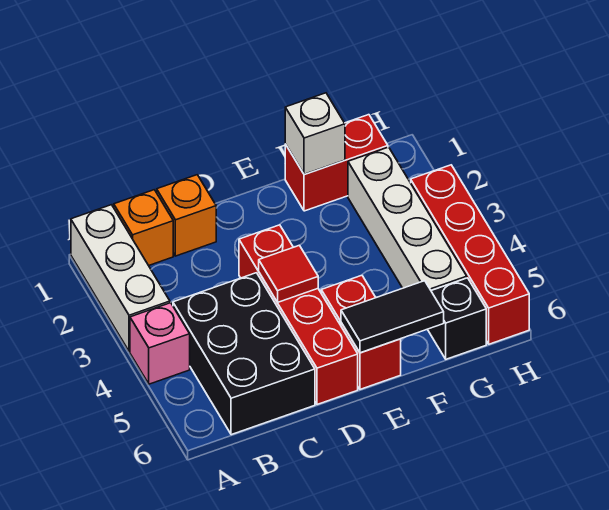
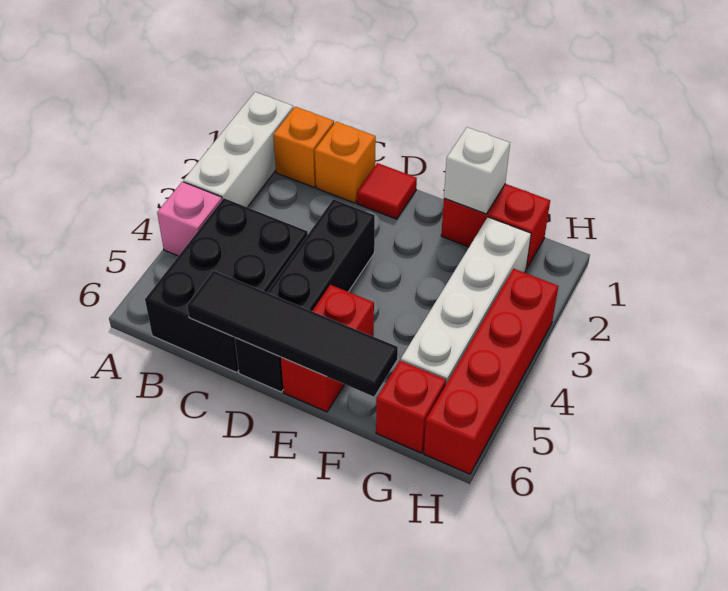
red brick D3:D6 level 1 -> black brick D3:D6 level 1
red tile D4 level 2 -> red tile D1 level 1
black tile E6:F6 level 2 -> black tile C6:F6 level 2
black brick G6 level 1 -> red brick G6 level 1

